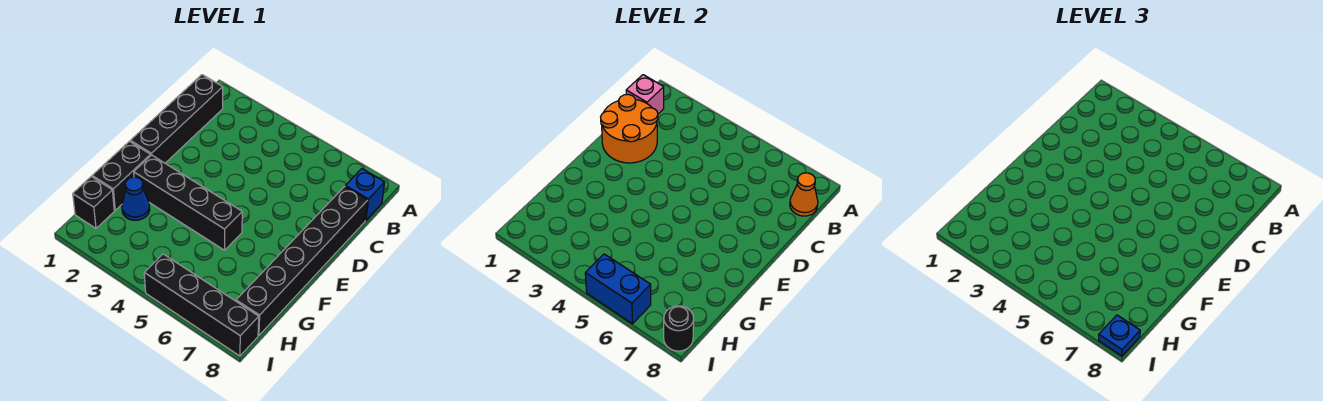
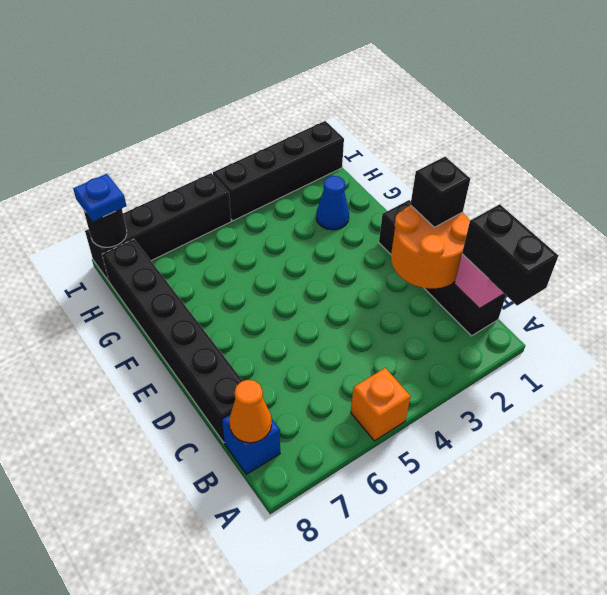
none -> orange brick A5 level 1
black brick F1:G1 level 1 -> black brick A1:B1 level 3
black brick F2:F5 level 1 -> black brick I1:I4 level 1
black brick H1 level 1 -> black brick D1 level 3
blue brick I5:I6 level 2 -> none

